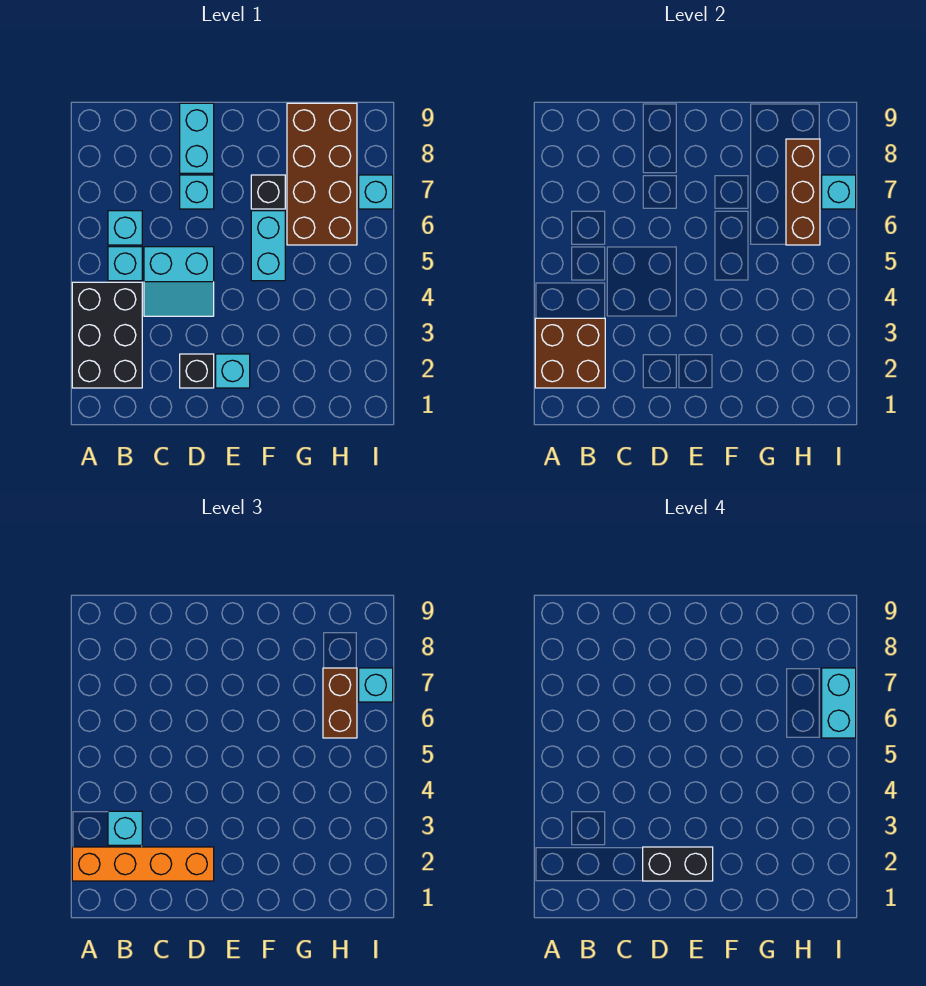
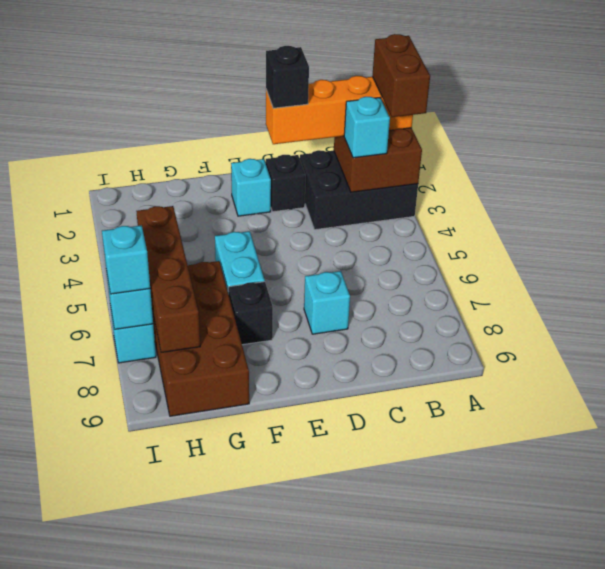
black brick A2:B4 level 1 -> black brick A2:C3 level 1
cyan brick B5 level 1 -> none
cyan brick B6 level 1 -> none
cyan slope C4:D5 level 1 top 5 -> none
black brick D2:E2 level 4 -> black brick D2 level 4
cyan brick D8:D9 level 1 -> none
brown brick H6:H8 level 2 -> brown brick H5:H8 level 2
brown brick H6:H7 level 3 -> brown brick A2:A3 level 4
cyan brick I6:I7 level 4 -> none

